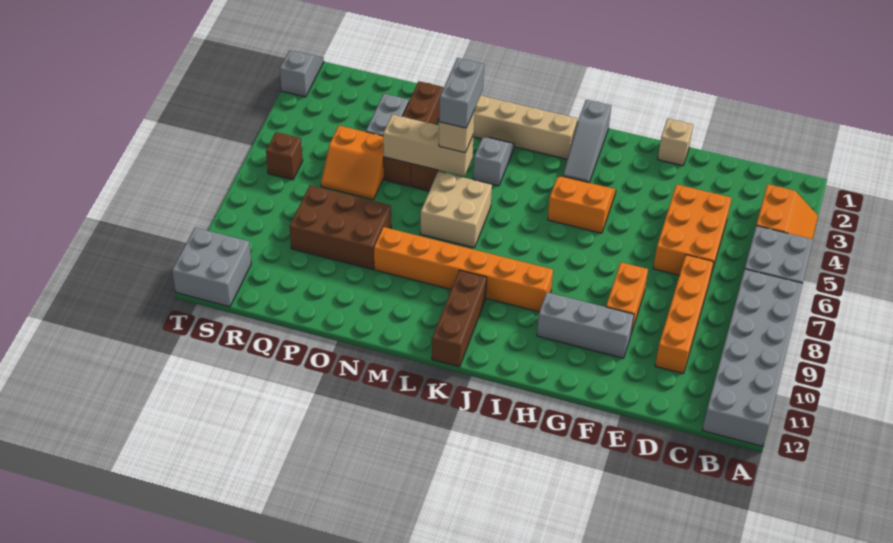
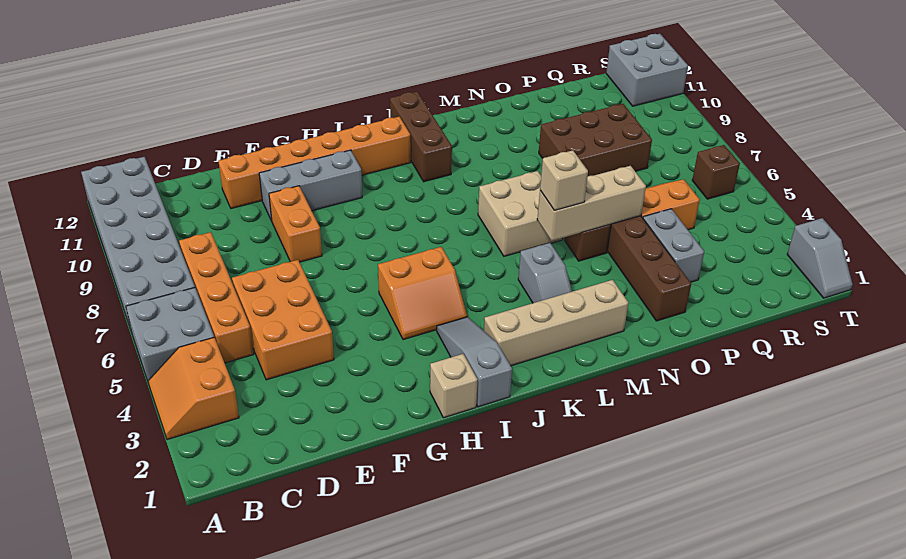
orange brick D7:D10 level 1 -> orange brick C5:C8 level 1
tan brick F1 level 1 -> tan brick H1 level 1
orange brick I9:N9 level 1 -> orange brick E11:J11 level 1
grey brick M4:M5 level 4 -> none

